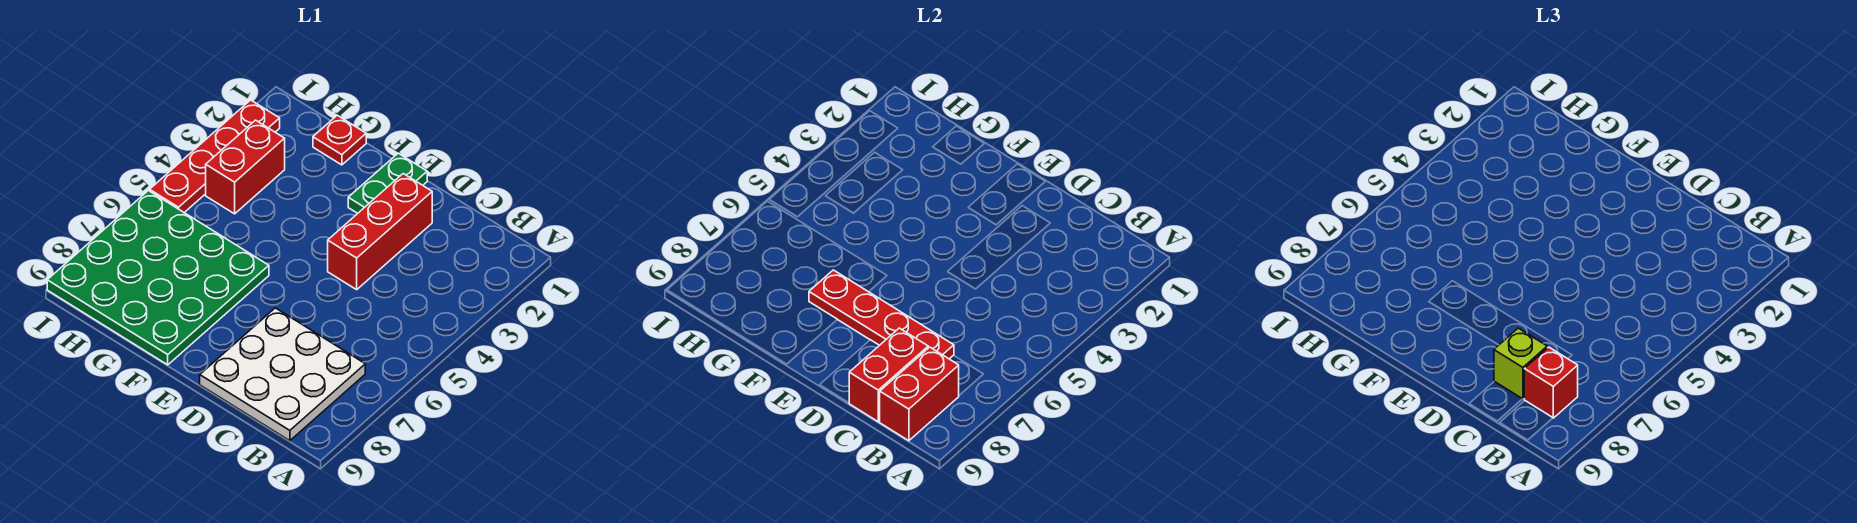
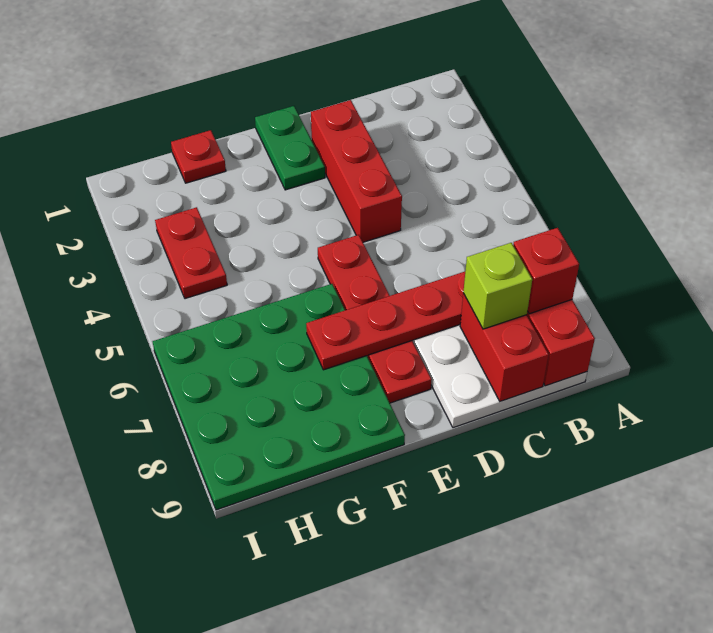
red brick H3:H4 level 1 -> red plate H3:H4 level 1
red plate I2:I5 level 1 -> red plate E5:E8 level 1

